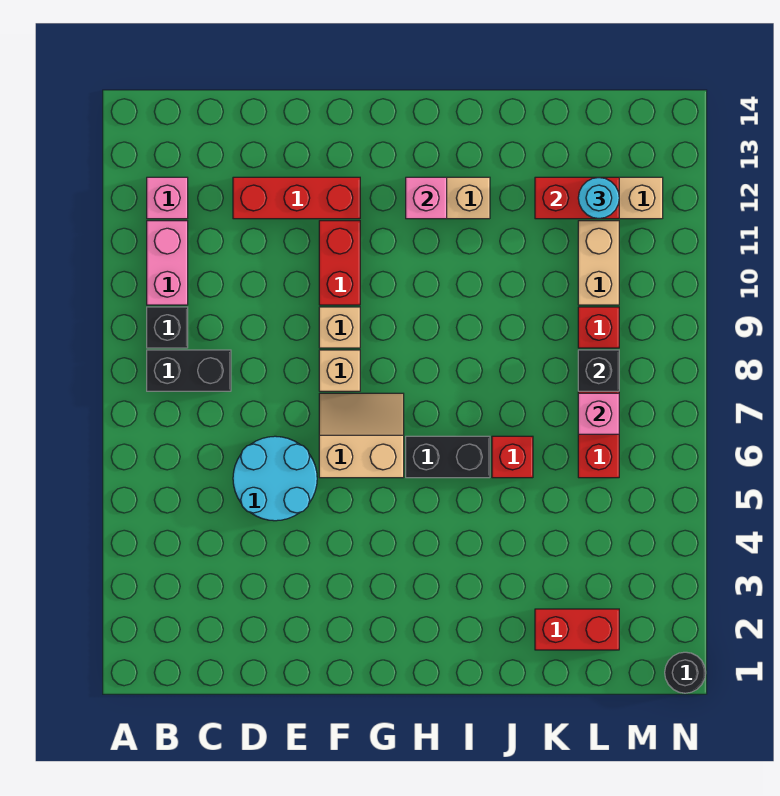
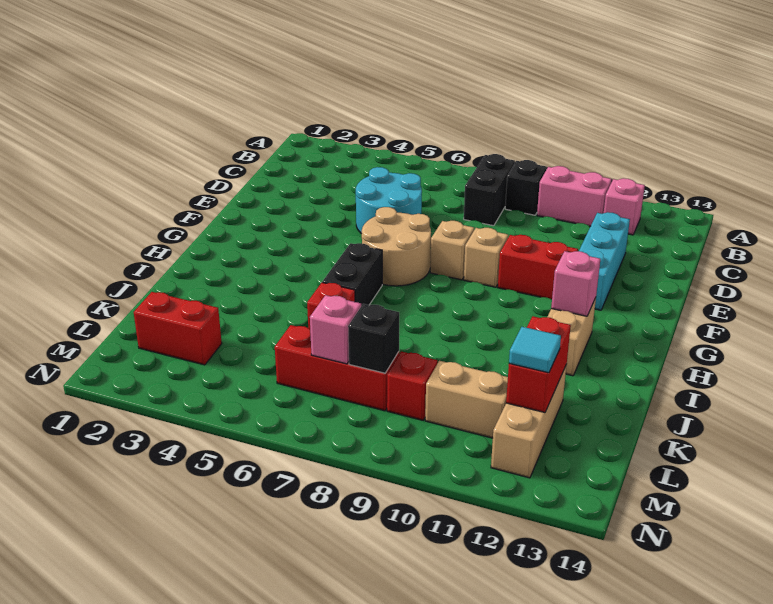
red brick D12:F12 level 1 -> cyan brick D12:F12 level 1
tan slope F6:G7 level 1 top 6 -> tan round brick F6:G7 level 1
red brick K2:L2 level 1 -> red brick L2:L3 level 1
cyan round brick L12 level 3 -> cyan tile L12 level 3
black round brick N1 level 1 -> none

